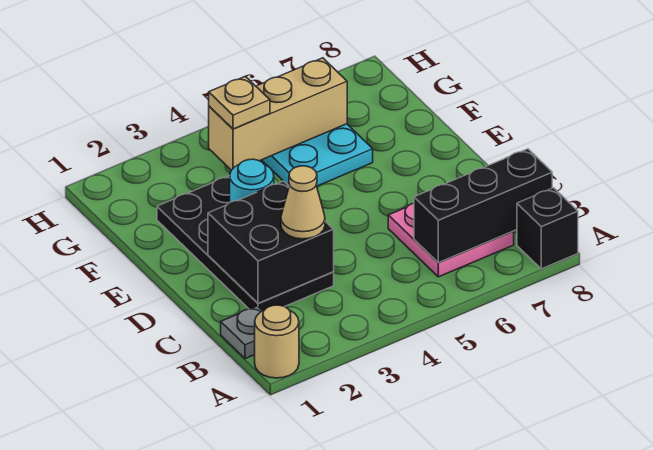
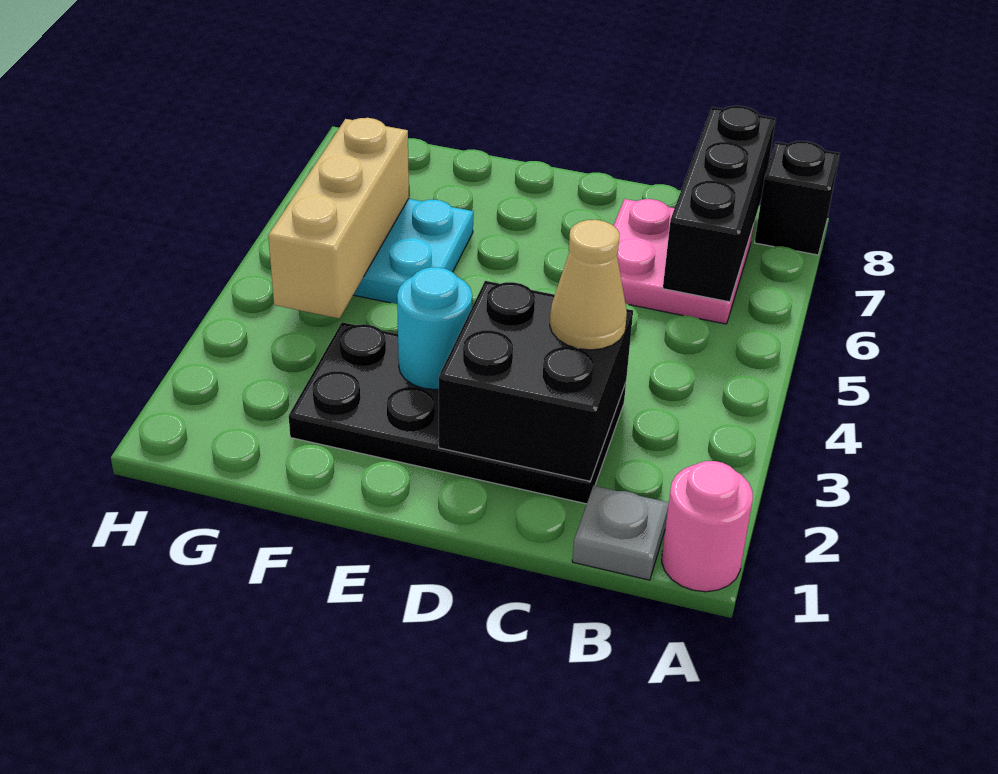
tan round brick A1 level 1 -> pink round brick A1 level 1
tan plate G4 level 3 -> none

